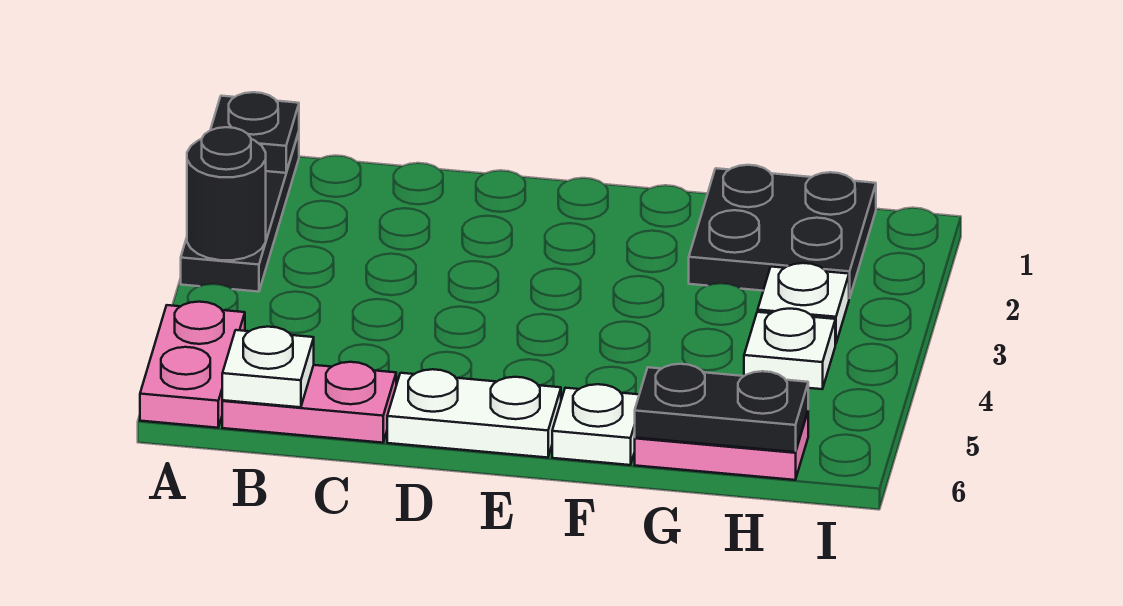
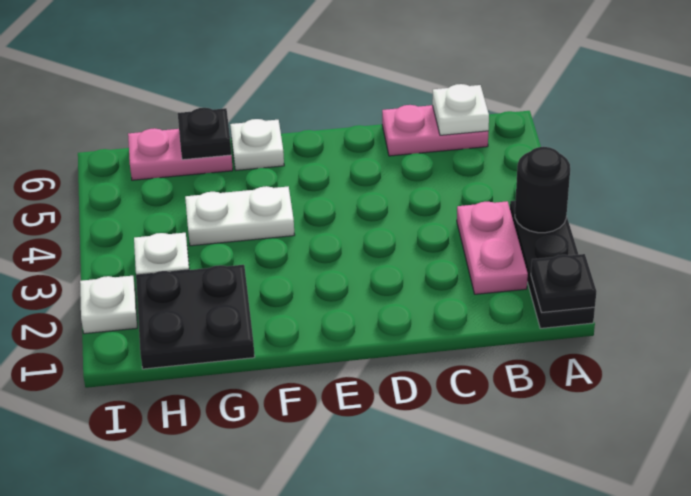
pink plate A5:A6 level 1 -> pink plate B2:B3 level 1
white plate D6:E6 level 1 -> white plate F4:G4 level 1
black plate G6:H6 level 2 -> black plate G6 level 2
white plate H4 level 1 -> white plate I2 level 1

